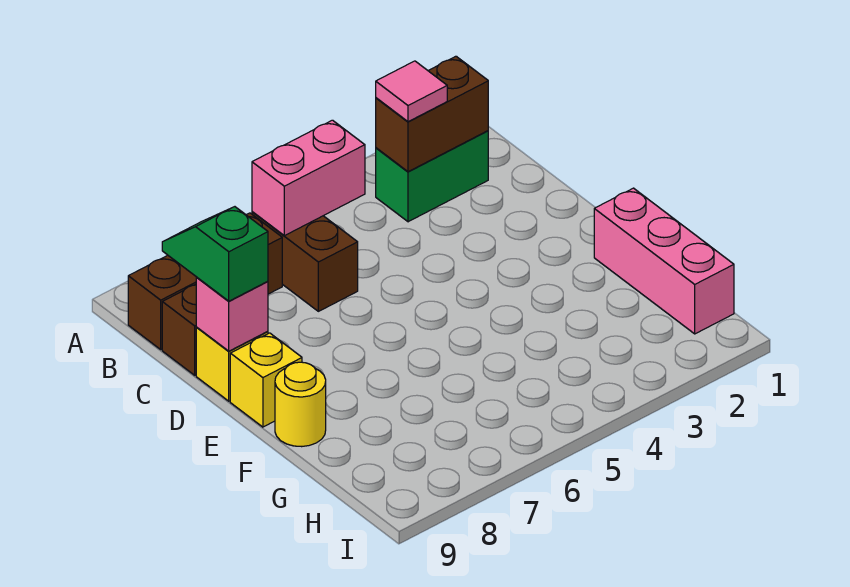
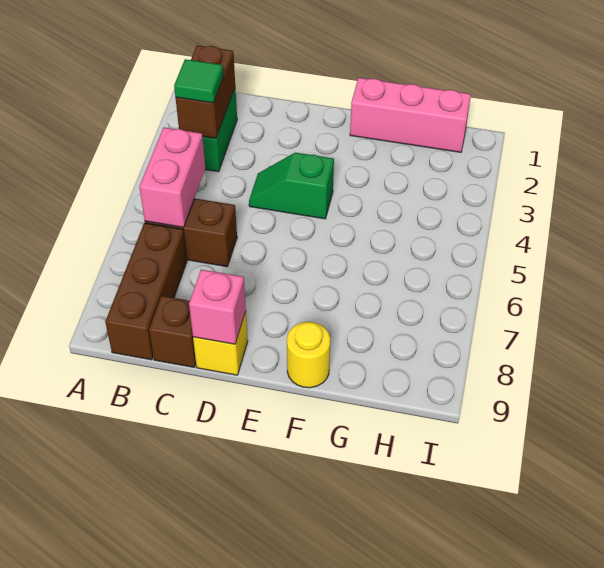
pink tile B3 level 3 -> green tile B3 level 3
green slope C9:D9 level 3 top D -> green slope D4:E4 level 1 top E
yellow brick E9 level 1 -> none

